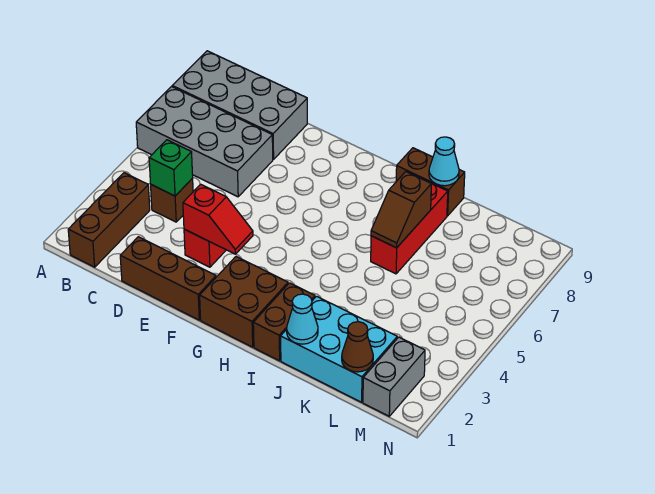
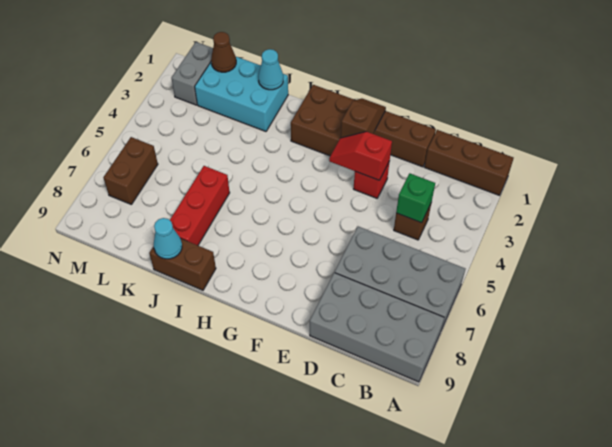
brown brick B1:B3 level 1 -> brown brick A1:C1 level 1
brown brick I1:I2 level 1 -> brown brick M6:M7 level 1
brown slope J6:J7 level 2 top 7 -> brown slope F1:F2 level 2 top 2

